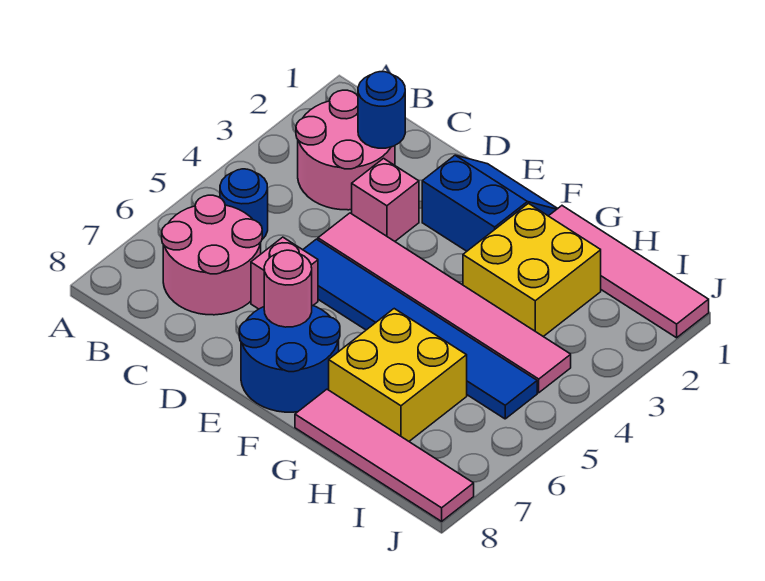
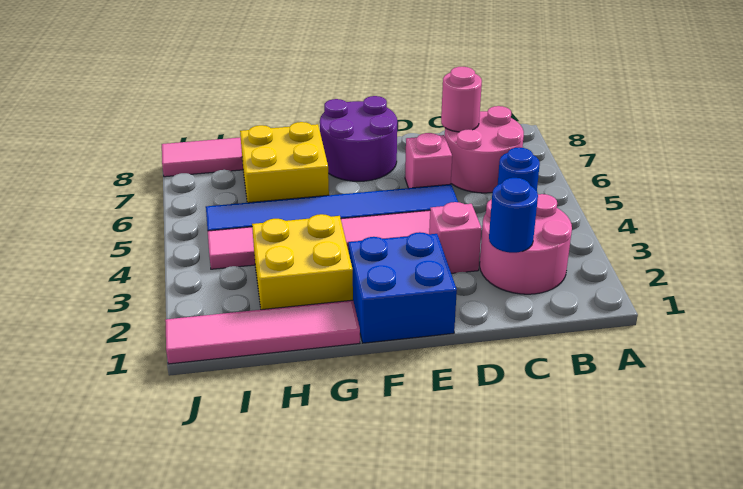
blue slope E1:F2 level 1 top 2 -> blue brick E1:F2 level 1
blue round brick E7:F8 level 1 -> purple round brick E7:F8 level 1
pink round brick E7 level 2 -> pink round brick C7 level 2

